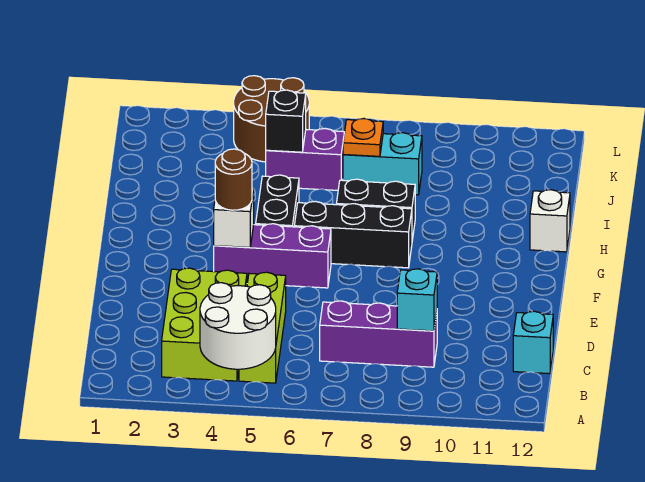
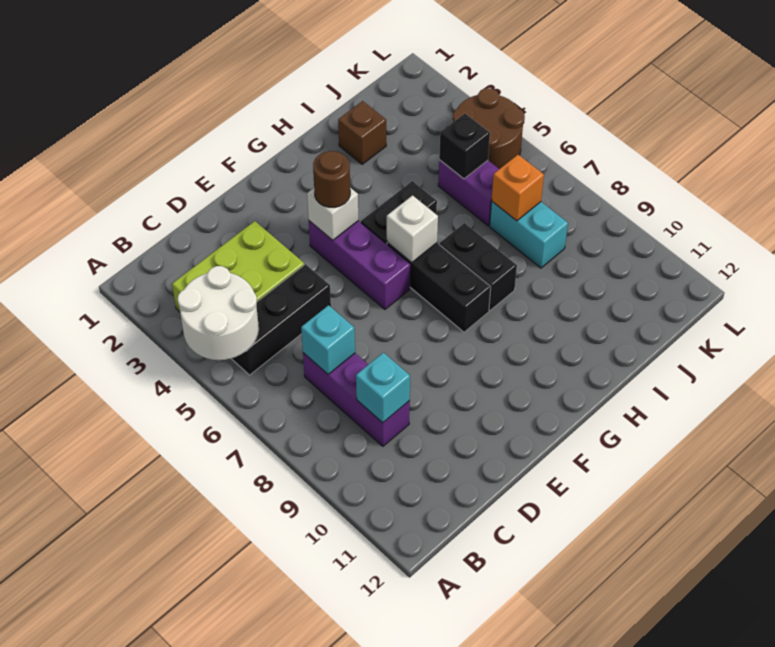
lime brick B5:D5 level 1 -> black brick B5:D5 level 1
cyan brick C12 level 1 -> cyan brick C7 level 2
white brick H12 level 1 -> white brick G6 level 2
none -> brown brick I2 level 1
orange plate J7 level 2 -> orange brick J7 level 2

